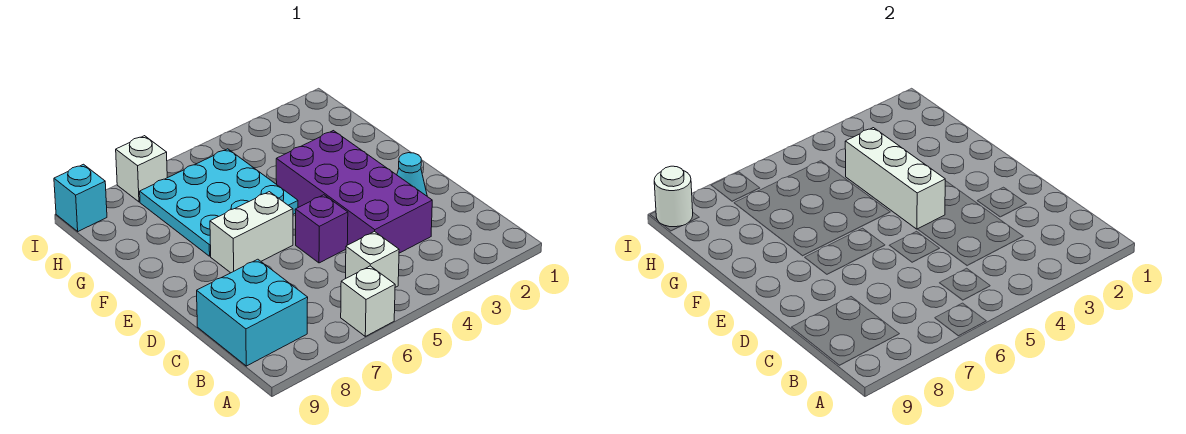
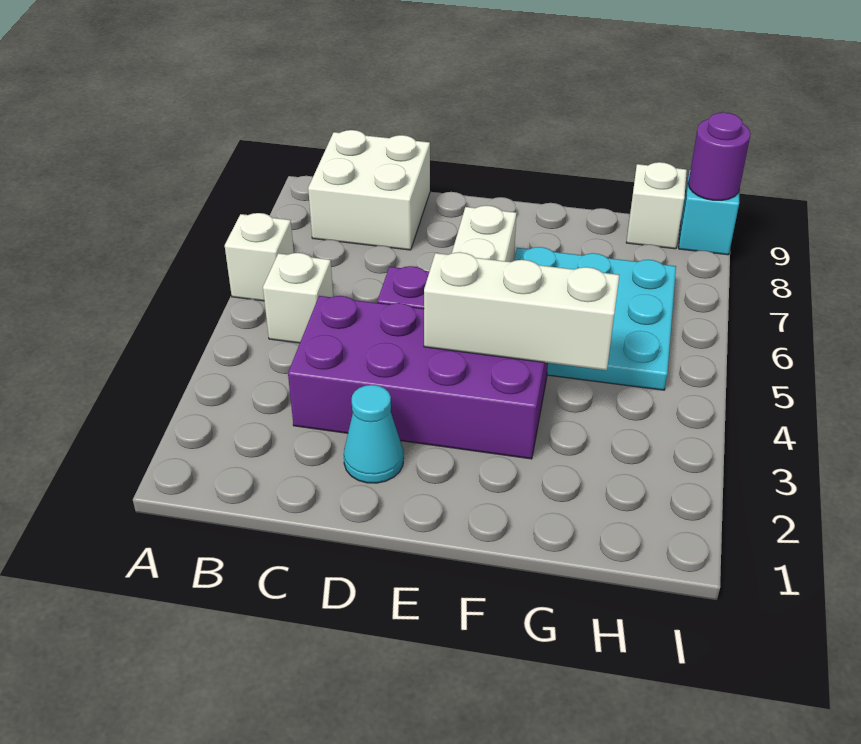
cyan brick B8:C9 level 1 -> white brick B8:C9 level 1
white brick I7 level 1 -> white brick H9 level 1
white round brick I9 level 2 -> purple round brick I9 level 2

